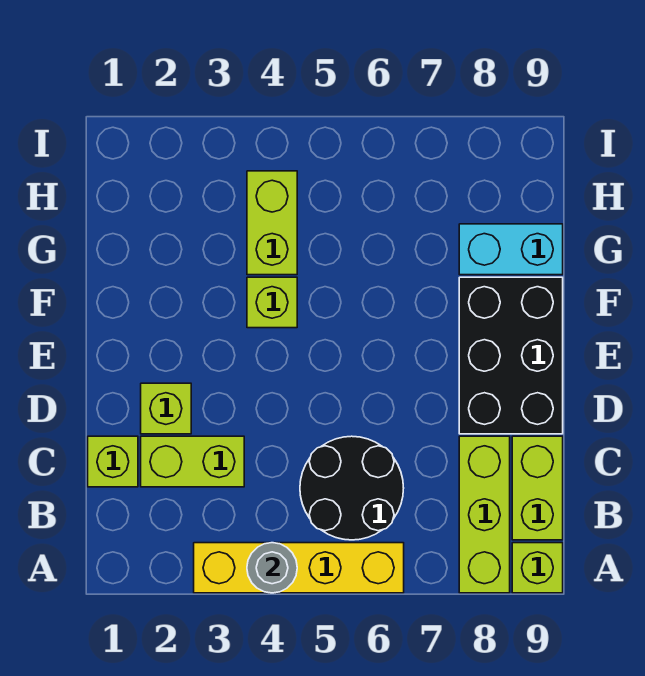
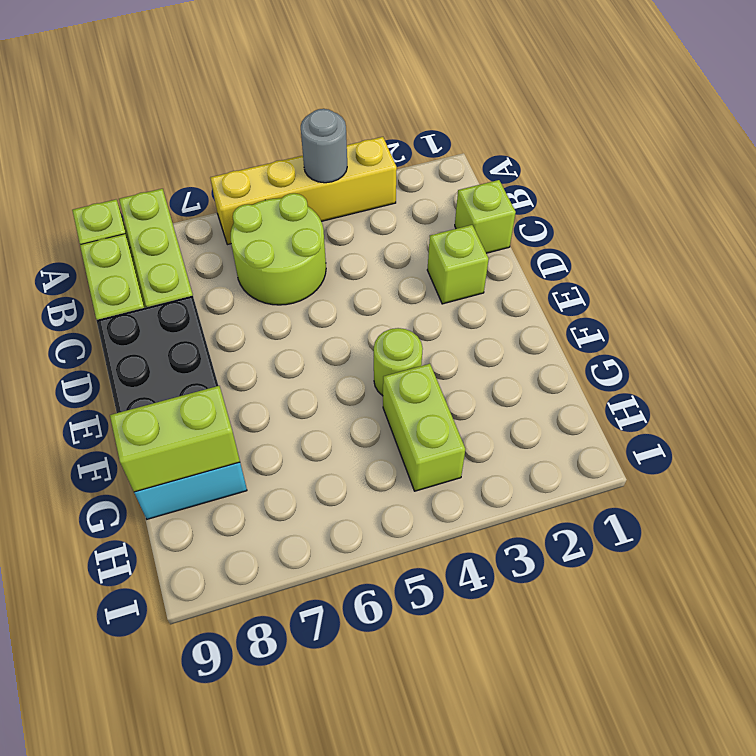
black round brick B5:C6 level 1 -> lime round brick B5:C6 level 1
lime brick C2:C3 level 1 -> lime brick G8:G9 level 2
lime brick F4 level 1 -> lime round brick F4 level 1

